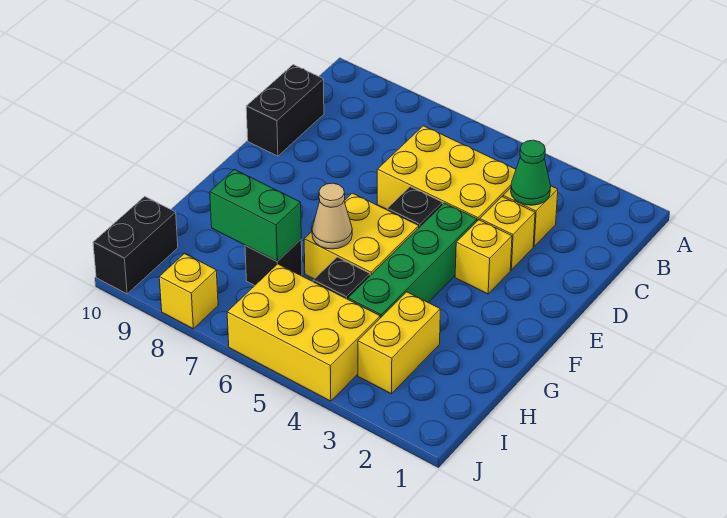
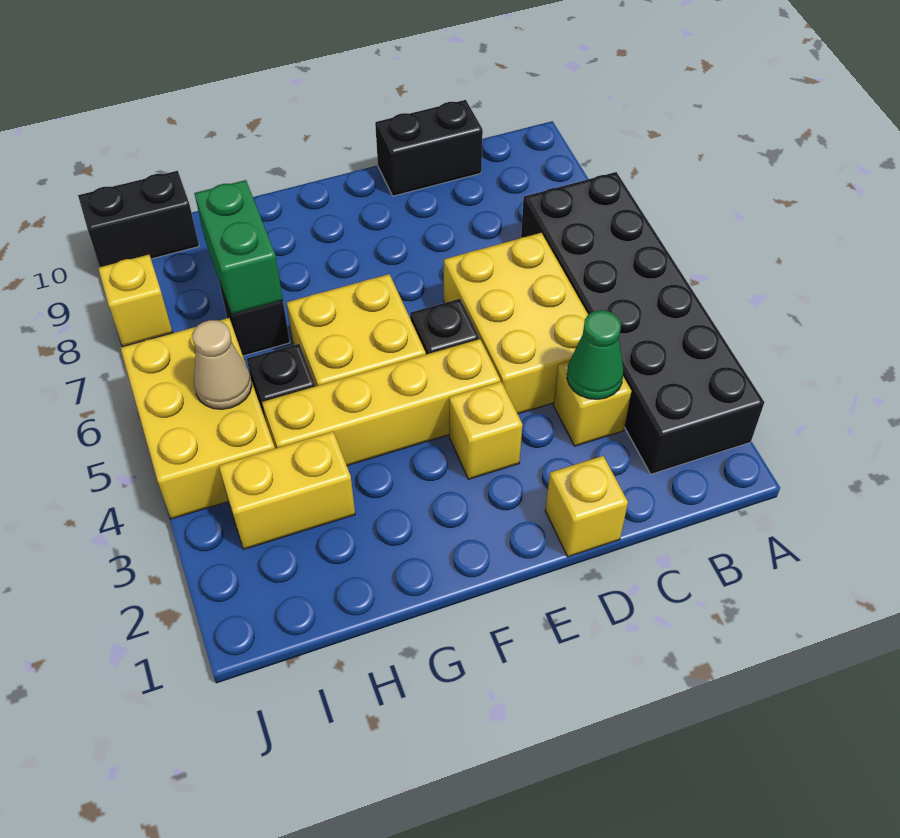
none -> black brick A2:B7 level 1
yellow brick D3 level 1 -> yellow brick D1 level 1
green brick E4:H4 level 1 -> yellow brick E4:H4 level 1
tan cone G6 level 2 -> tan cone I5 level 2

